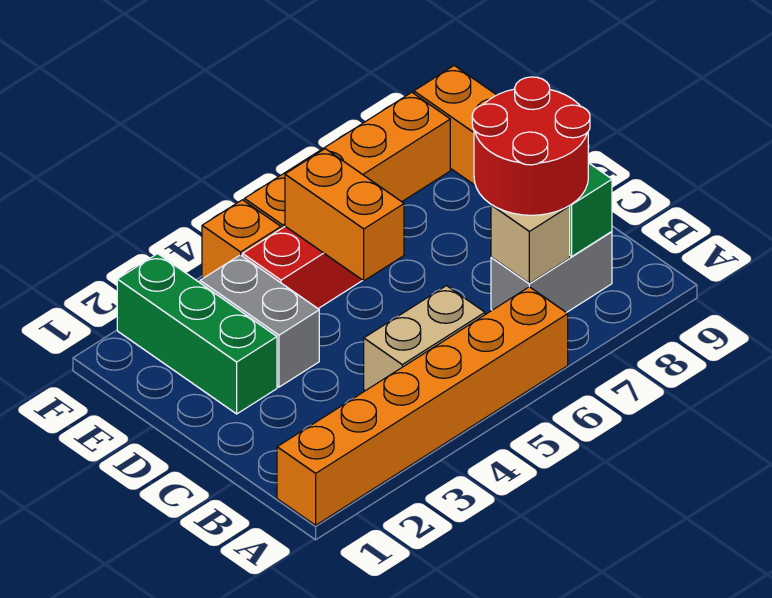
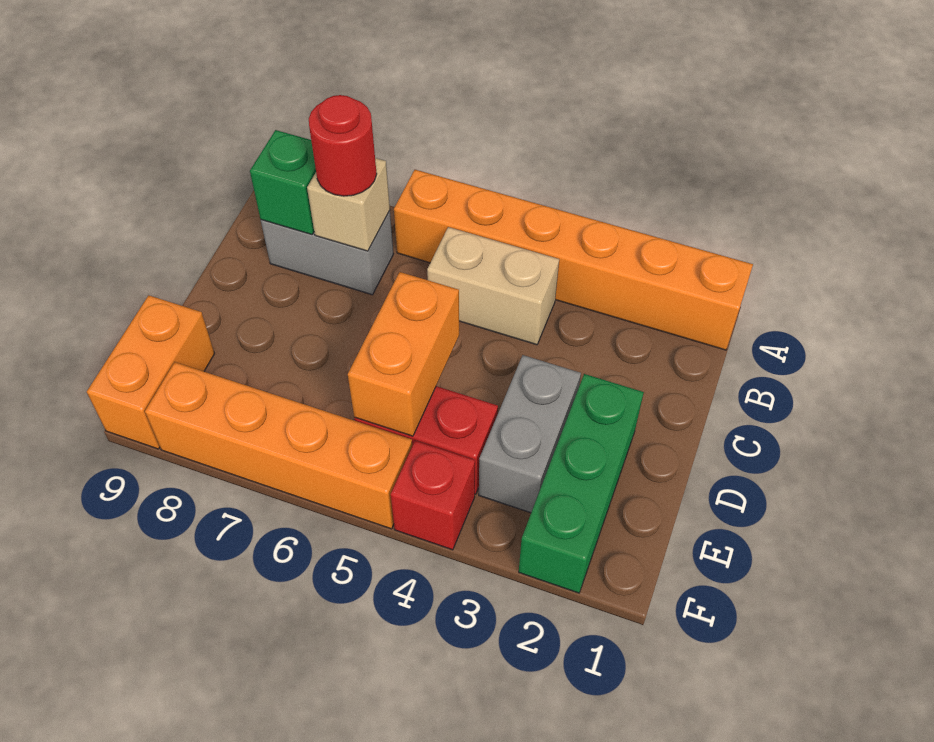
red round brick B7:C8 level 3 -> red round brick B7 level 3
orange brick F4 level 1 -> red brick F4 level 1

